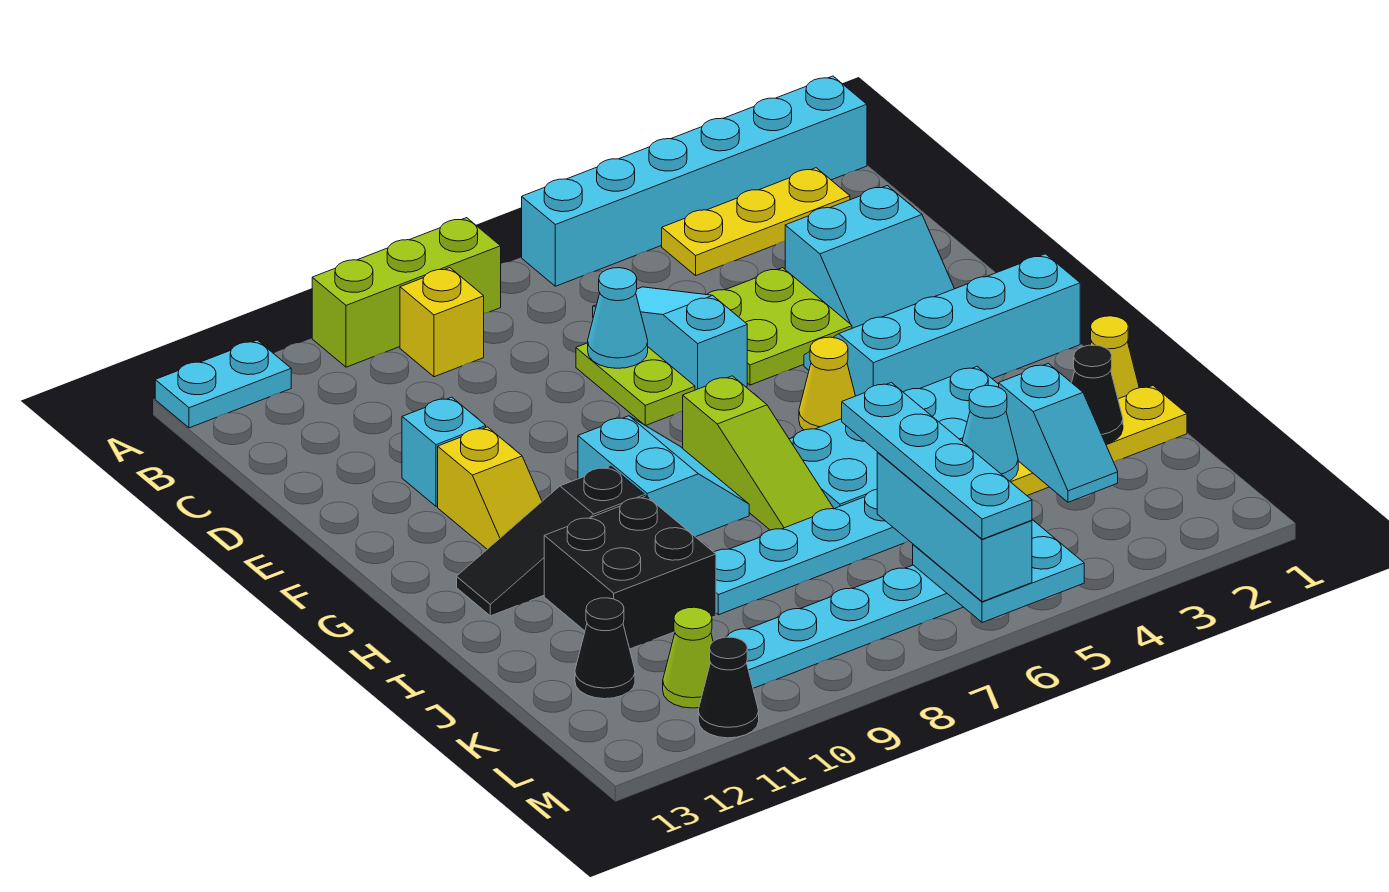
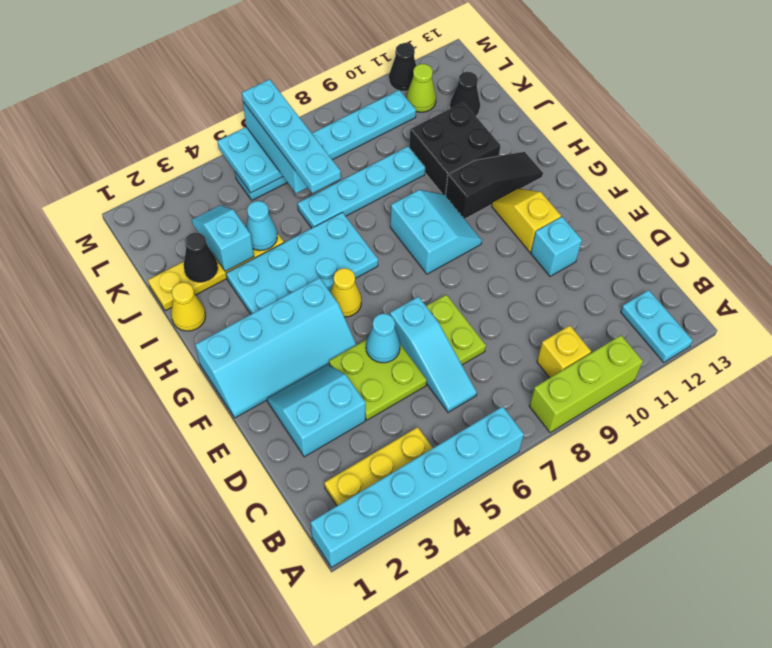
cyan plate A12:A13 level 1 -> cyan plate A12:B12 level 1
cyan cone D7 level 2 -> cyan cone E5 level 2
lime slope G7:I7 level 1 top G -> none
cyan slope G8:H9 level 1 top 9 -> cyan slope G8:H9 level 1 top 8

